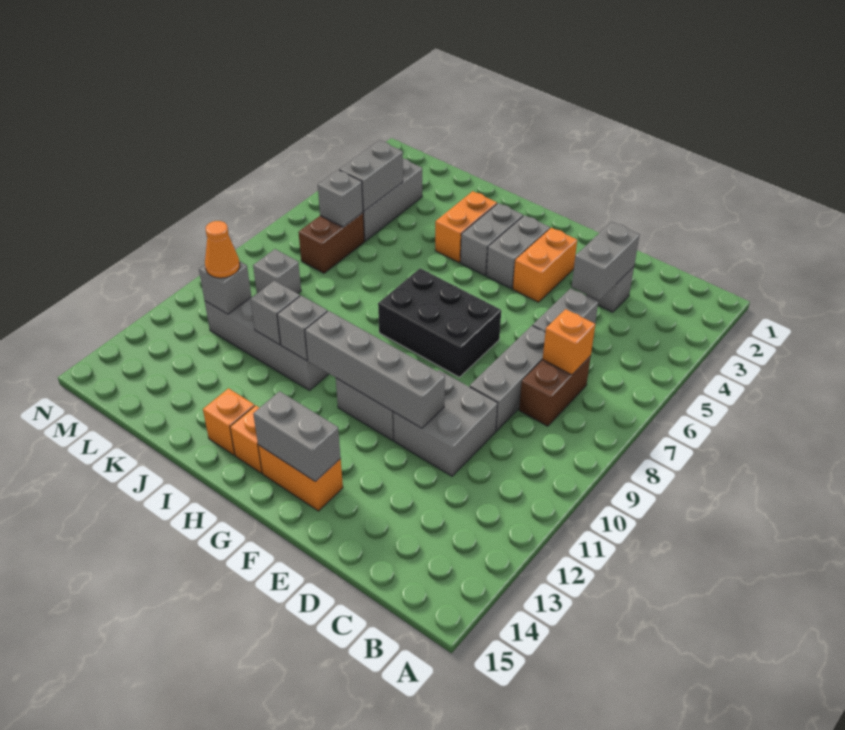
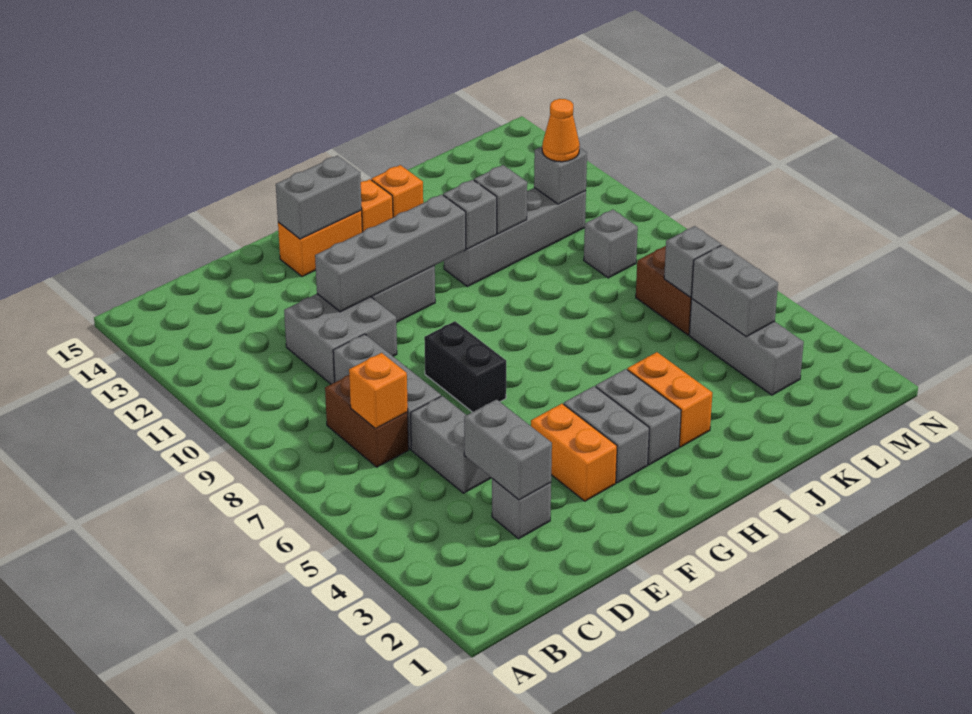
black brick F7:H8 level 1 -> black brick F7:F8 level 1

